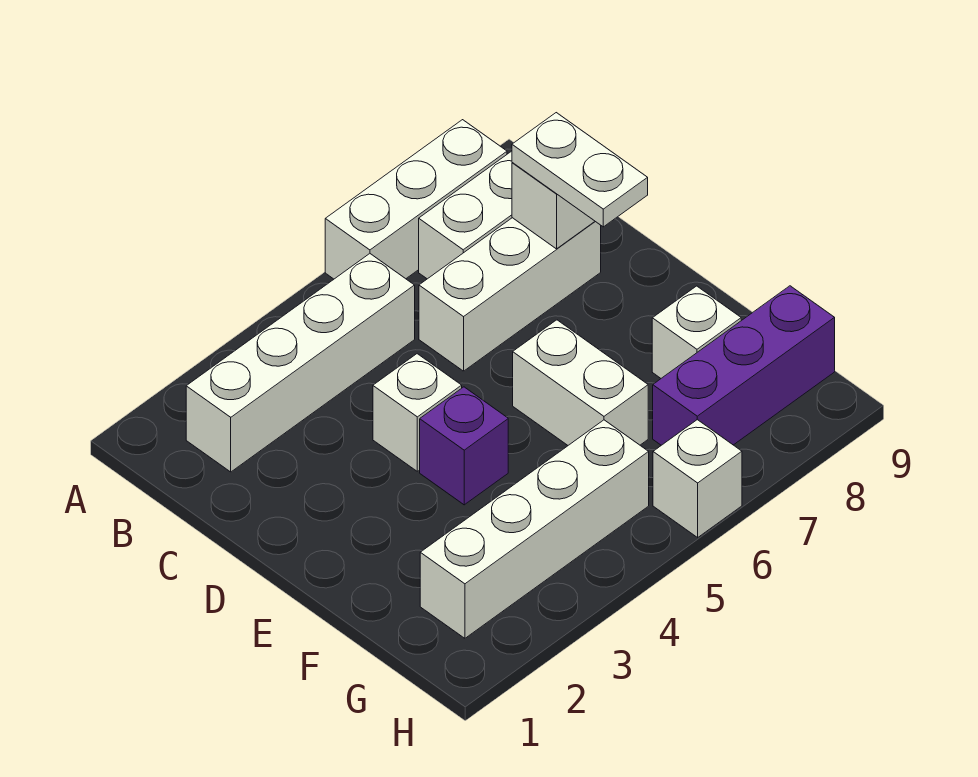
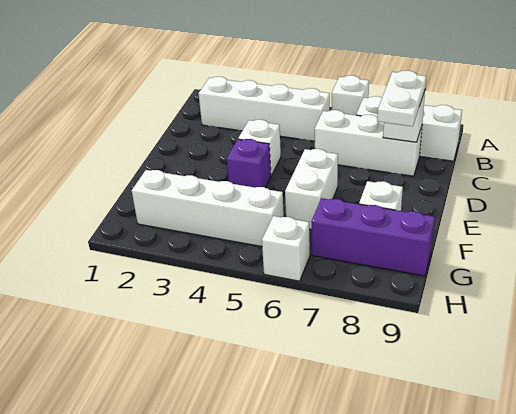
white brick A6:A8 level 1 -> white brick A6 level 1

